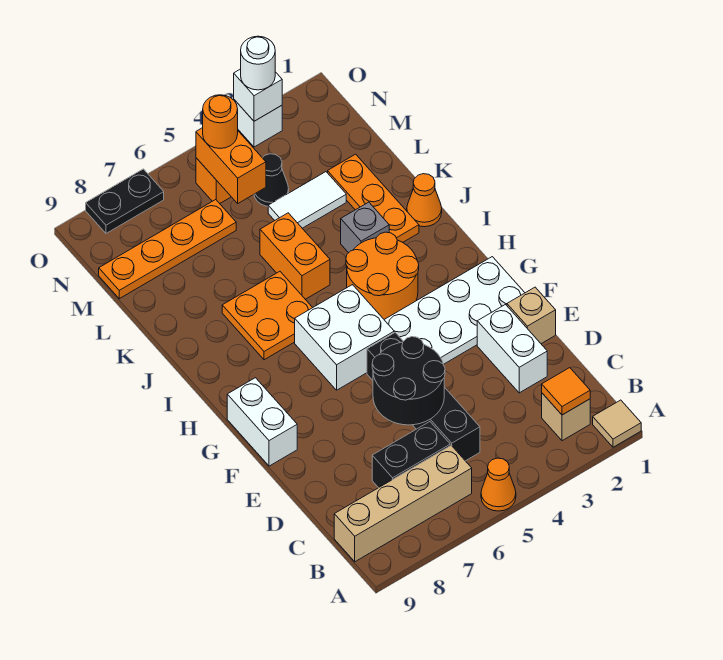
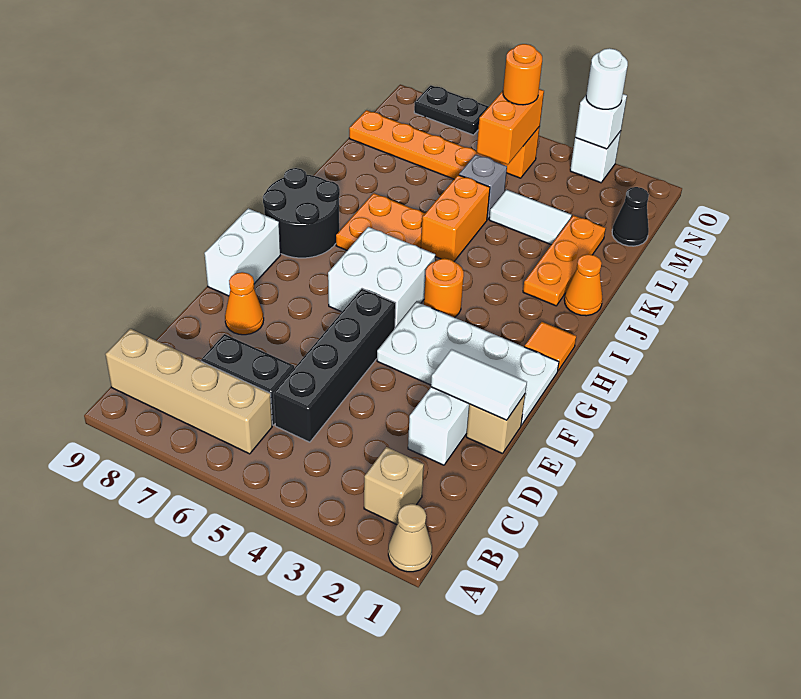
tan tile A1 level 1 -> tan cone A1 level 1
orange cone A5 level 1 -> orange cone E8 level 1
orange tile B2 level 2 -> orange tile H1 level 1
black round brick D5:E6 level 2 -> black round brick H8:I9 level 1
none -> white tile E1:E2 level 2
orange round brick H3:I4 level 1 -> orange round brick H4 level 1
grey brick J3 level 1 -> grey brick L5 level 1
black cone M4 level 1 -> black cone M1 level 1

